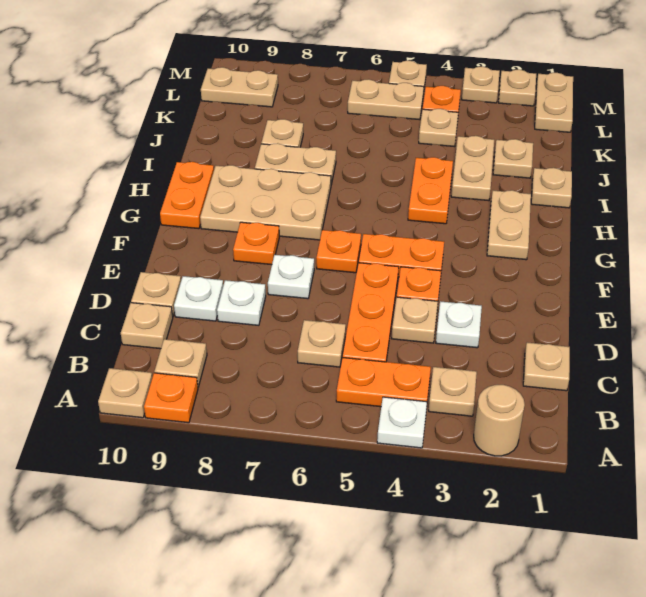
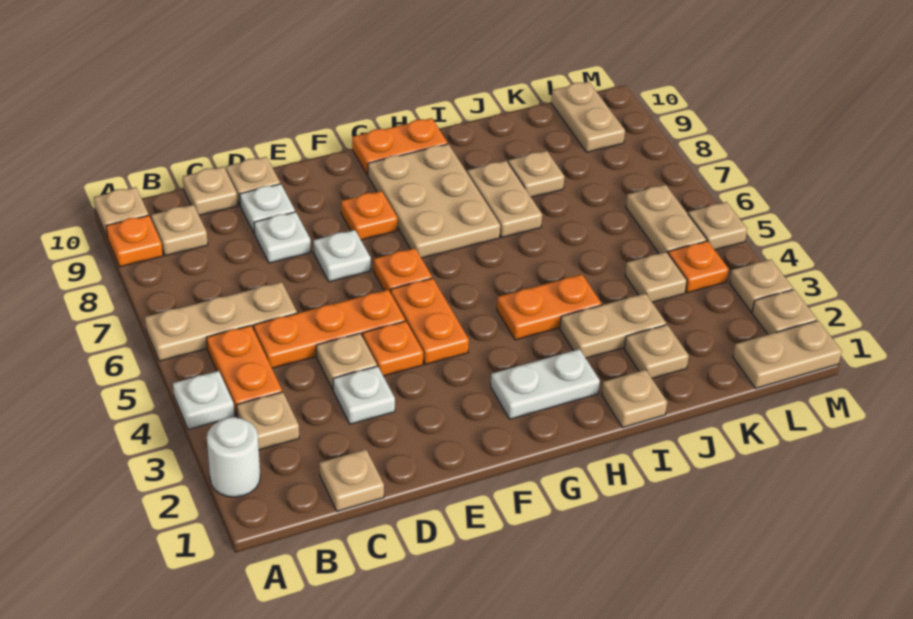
tan round brick A2 level 1 -> white round brick A2 level 1
tan plate C6 level 1 -> tan plate A6:C6 level 1
tan plate G2:H2 level 1 -> white plate G2:H2 level 1

